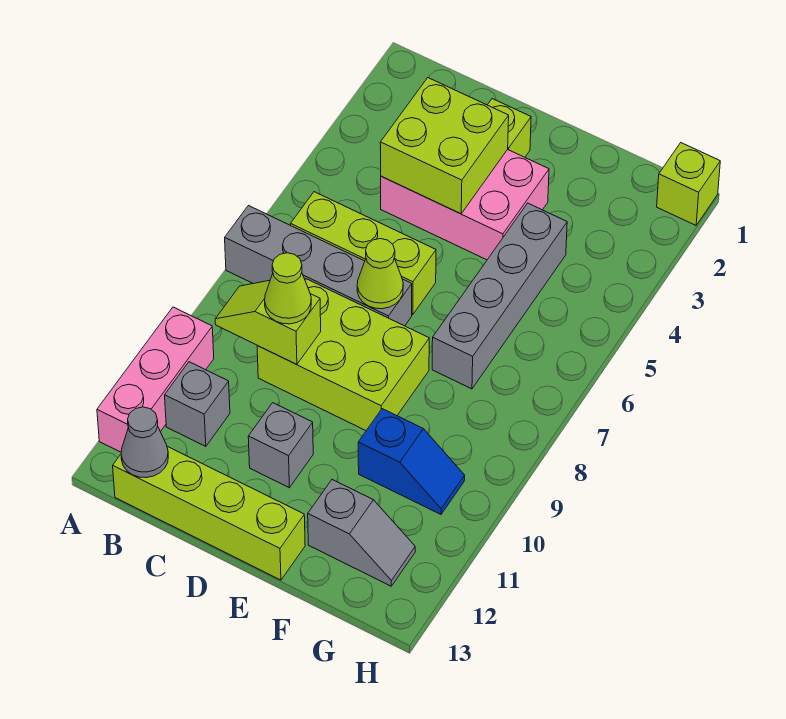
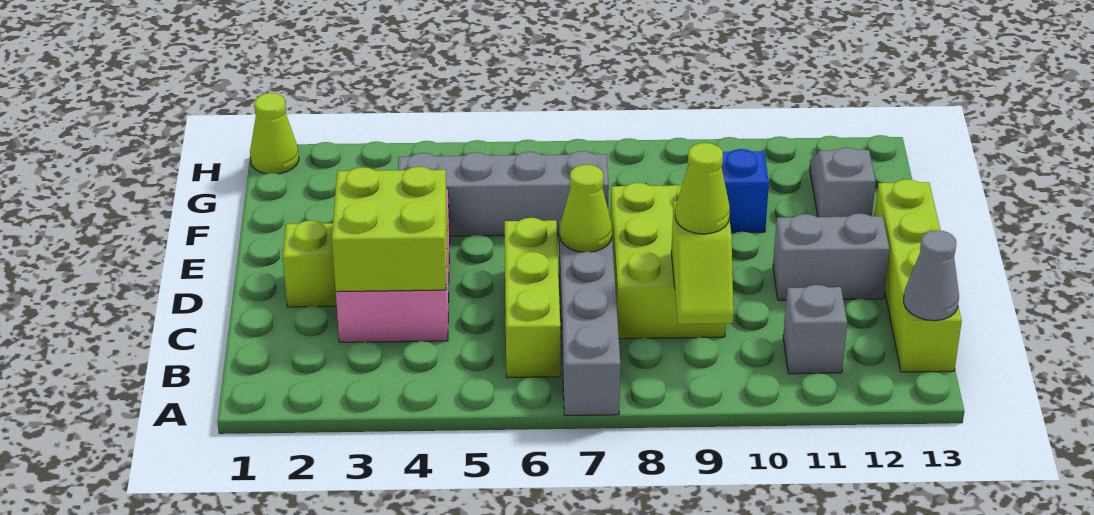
pink brick A10:A12 level 1 -> none
grey brick D11 level 1 -> grey brick D11:D12 level 1
lime brick H1 level 1 -> lime cone H1 level 1

